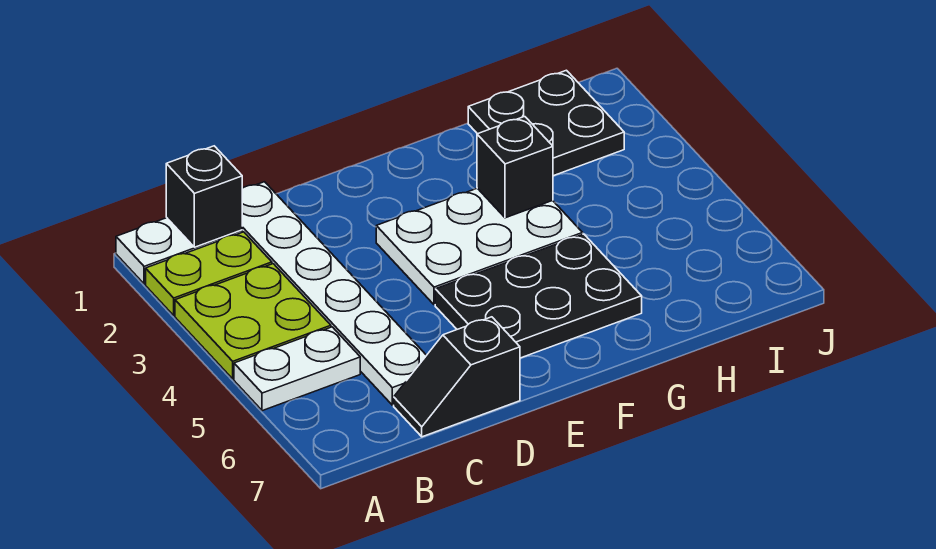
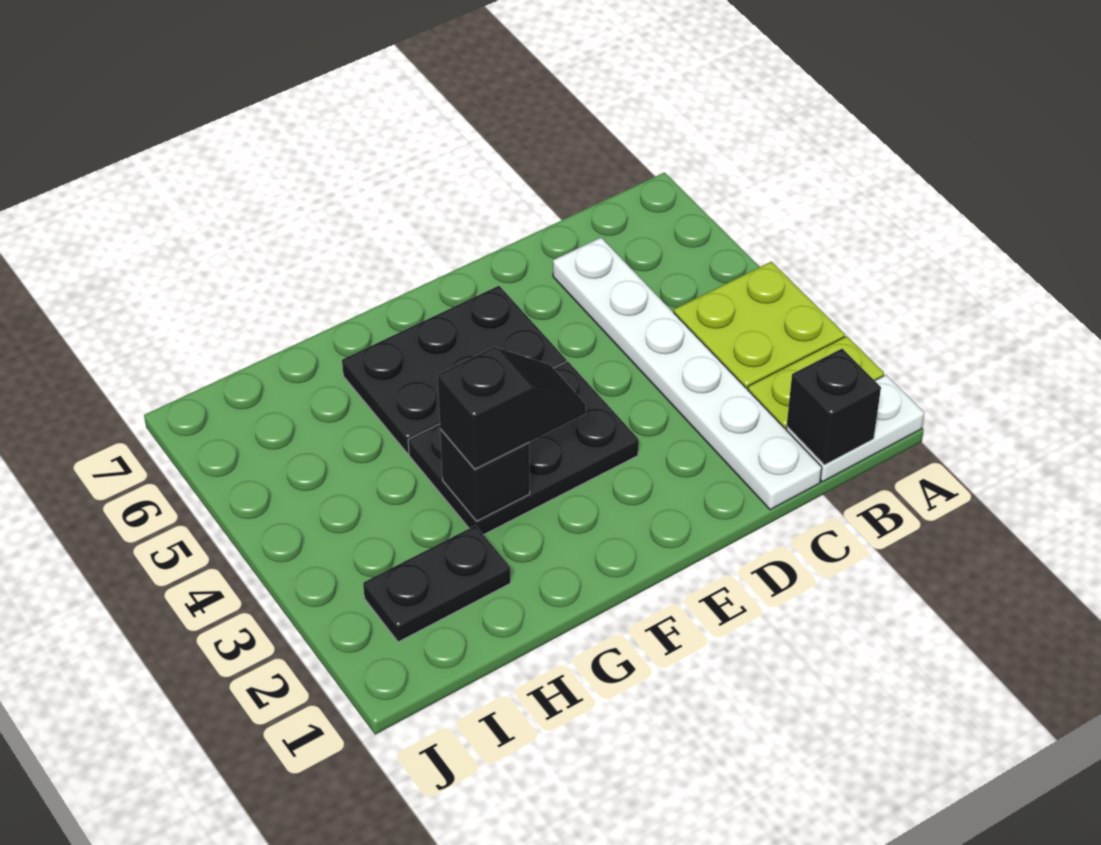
white plate A5:B5 level 1 -> none
black slope C7:D7 level 1 top D -> black slope F3:G3 level 3 top G
white plate E3:G4 level 1 -> black plate E3:G4 level 1
black plate H1:I2 level 1 -> black plate H2:I2 level 1

